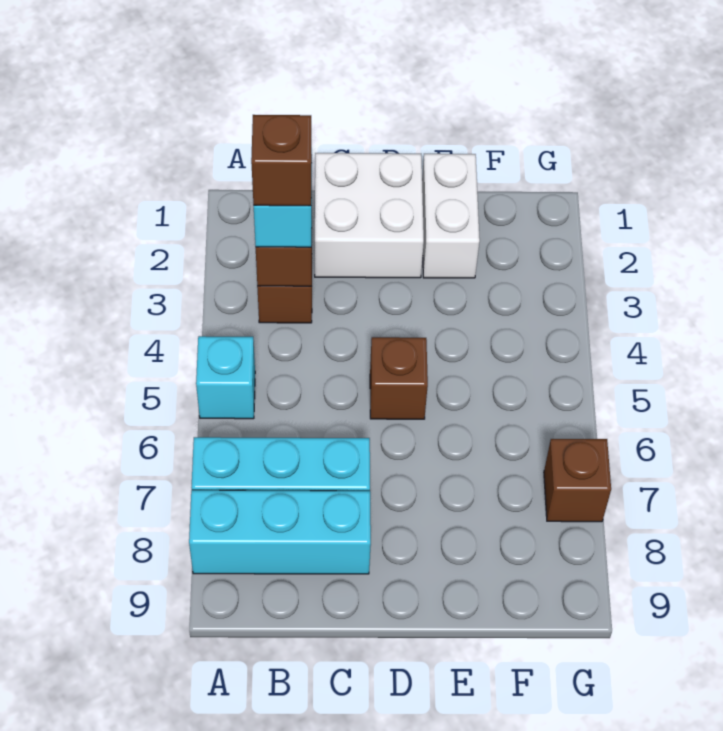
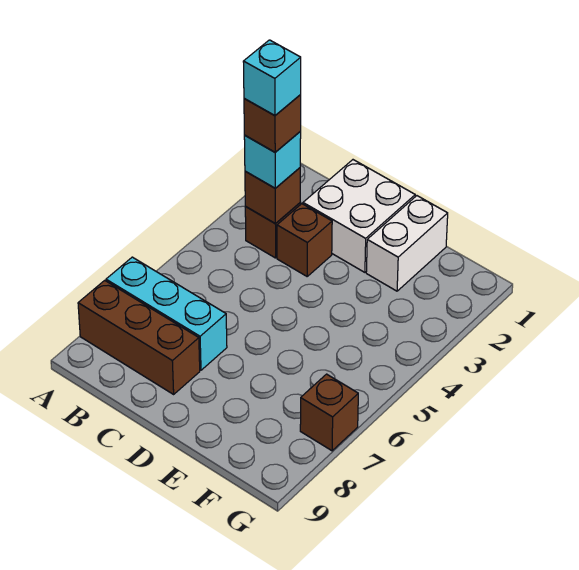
cyan brick A5 level 1 -> cyan brick B3 level 5
cyan brick A8:C8 level 1 -> brown brick A8:C8 level 1
brown brick D5 level 1 -> brown brick C3 level 1

